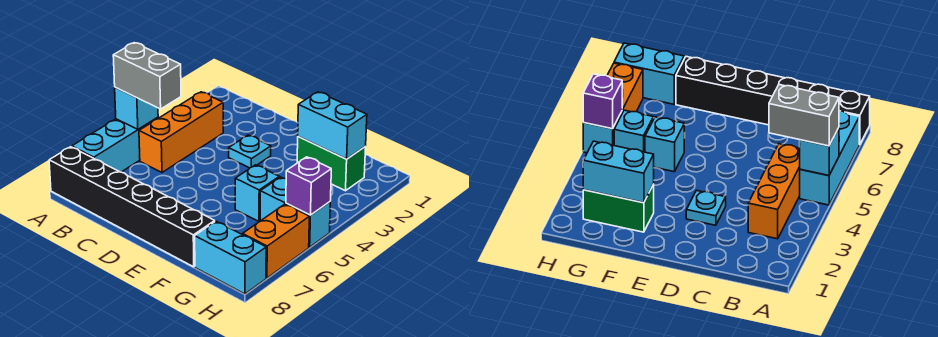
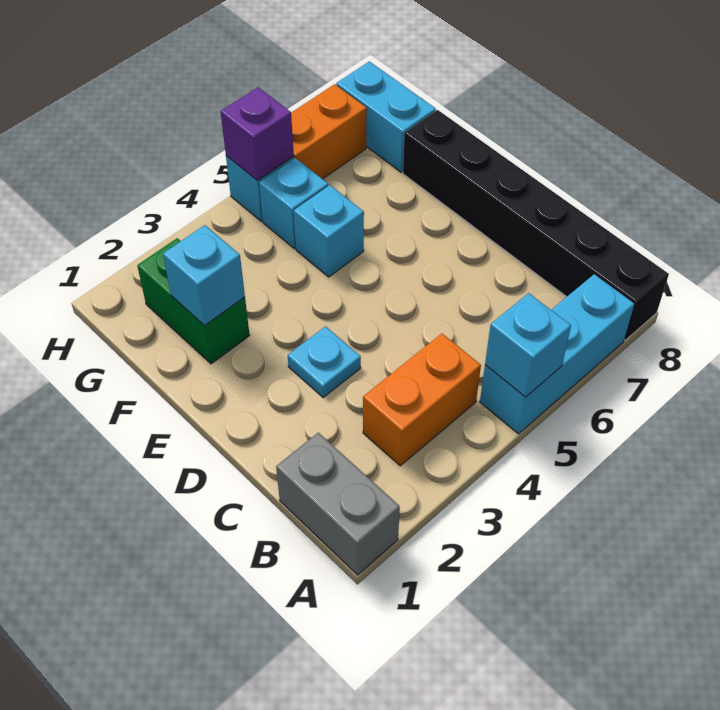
grey brick A5:B5 level 3 -> grey brick A1:B1 level 1
orange brick B3:B5 level 1 -> orange brick B3:B4 level 1
cyan brick F2:G2 level 2 -> cyan brick F2 level 2

